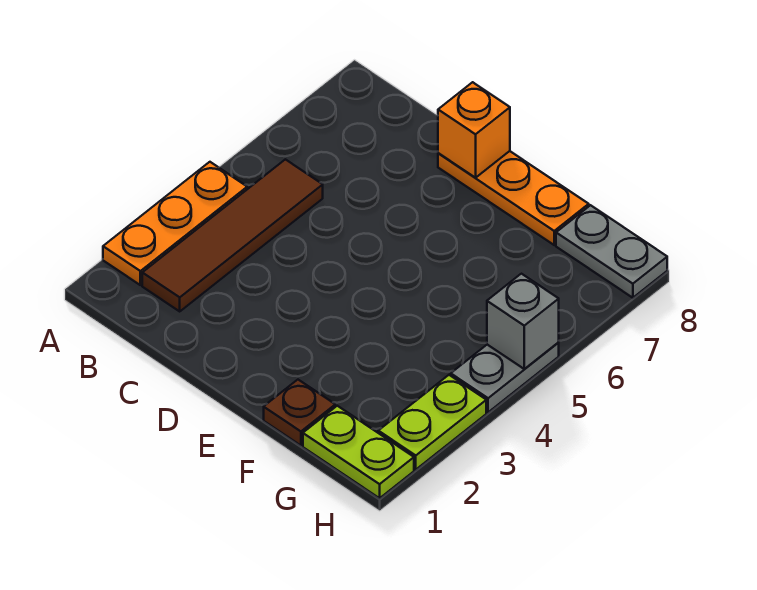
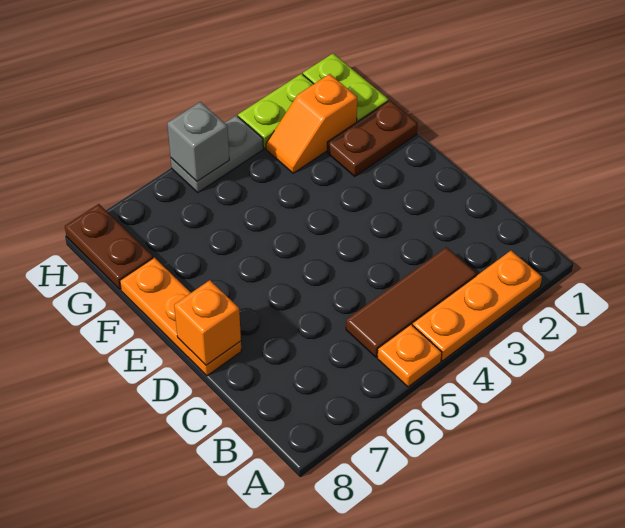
none -> orange plate A5 level 1
brown tile B2:B5 level 1 -> brown tile B3:B5 level 1
brown plate F1 level 1 -> brown plate F1:F2 level 1
none -> orange slope G2:G3 level 1 top 2
grey plate G8:H8 level 1 -> brown plate G8:H8 level 1

